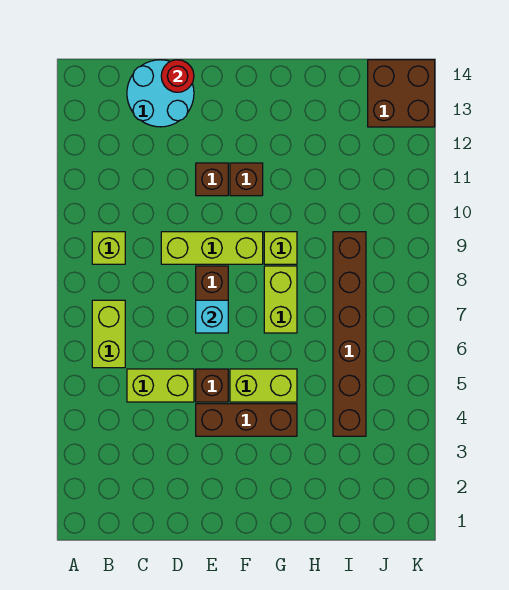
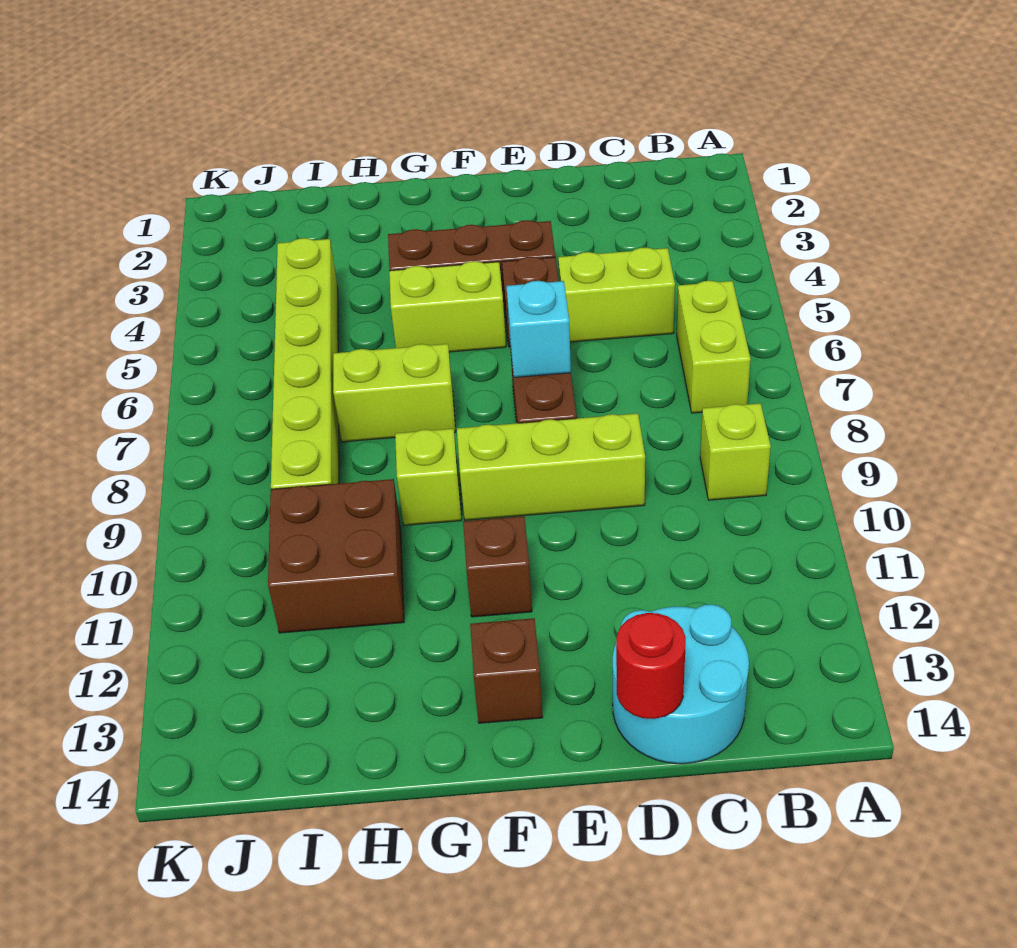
brown brick E11 level 1 -> brown brick F13 level 1
lime brick G7:G8 level 1 -> lime brick G7:H7 level 1
brown brick I4:I9 level 1 -> lime brick I4:I9 level 1
brown brick J13:K14 level 1 -> brown brick H10:I11 level 1

